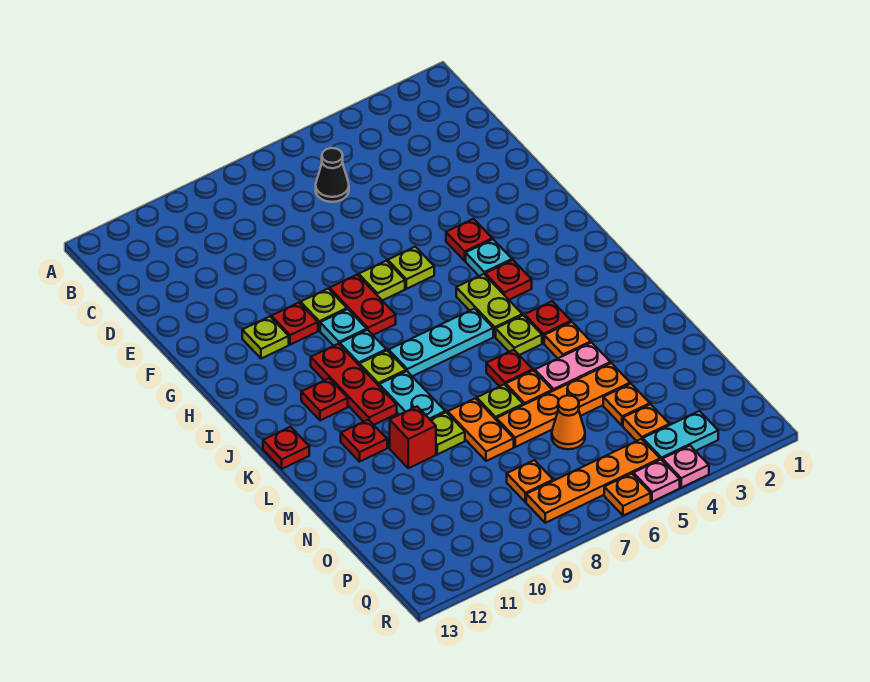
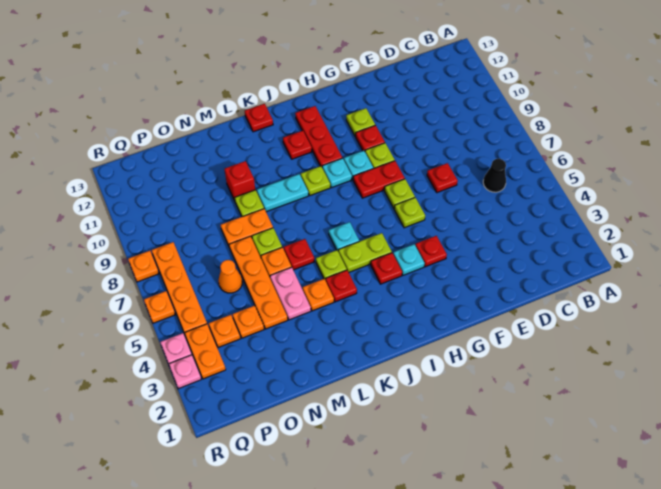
red plate I10:K10 level 1 -> red plate I10:I12 level 1
cyan plate J6:J8 level 1 -> cyan plate J6 level 1
red plate L11 level 1 -> red plate E7 level 1
orange plate P8 level 1 -> orange plate R8 level 1
cyan plate Q3:Q4 level 1 -> orange plate Q3:Q4 level 1
pink plate R5 level 1 -> pink plate R3 level 1

